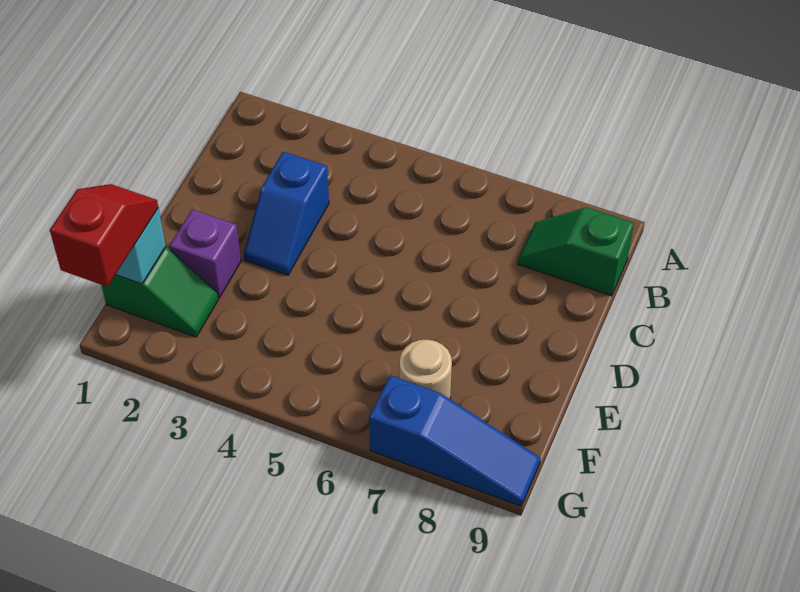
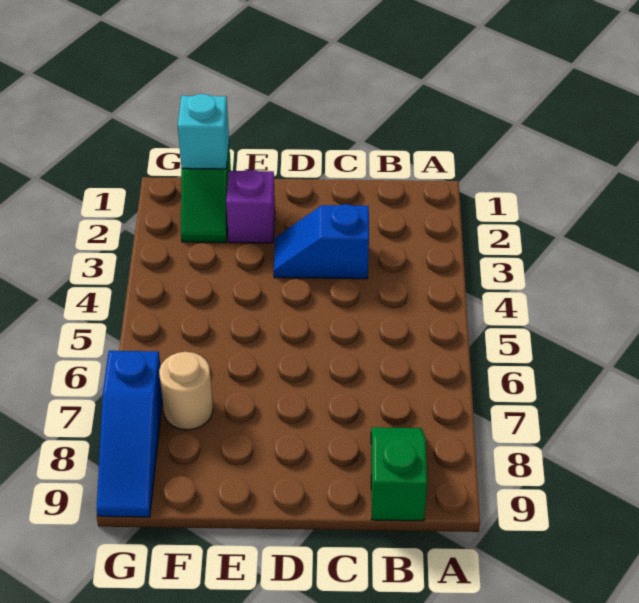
red slope F1:G1 level 3 top G -> none

